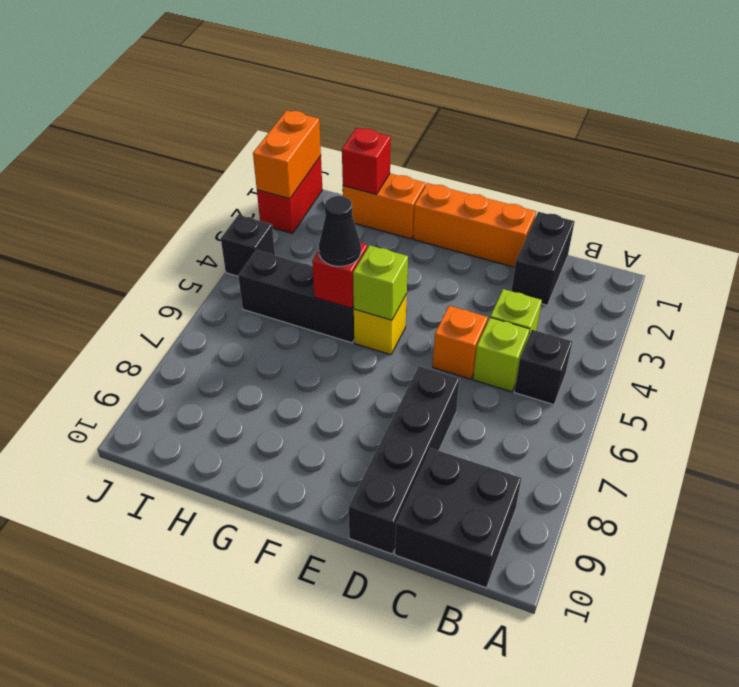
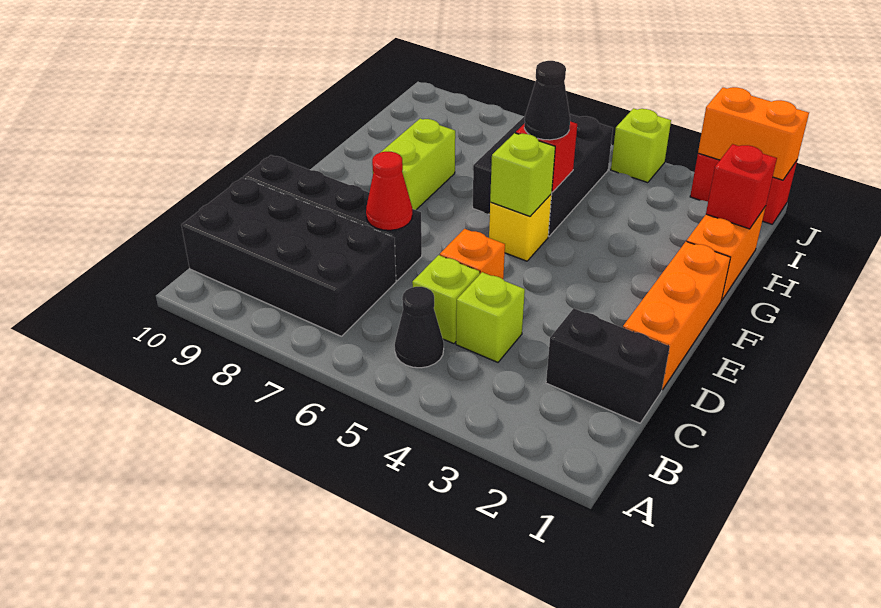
black brick B5 level 1 -> black cone B5 level 1
black brick B9:C10 level 1 -> black brick B7:C10 level 1
none -> red cone D7 level 2
none -> lime brick F8:G8 level 1
black brick G5:I5 level 1 -> black brick G5:I6 level 1
black brick J4 level 1 -> lime brick J4 level 1

